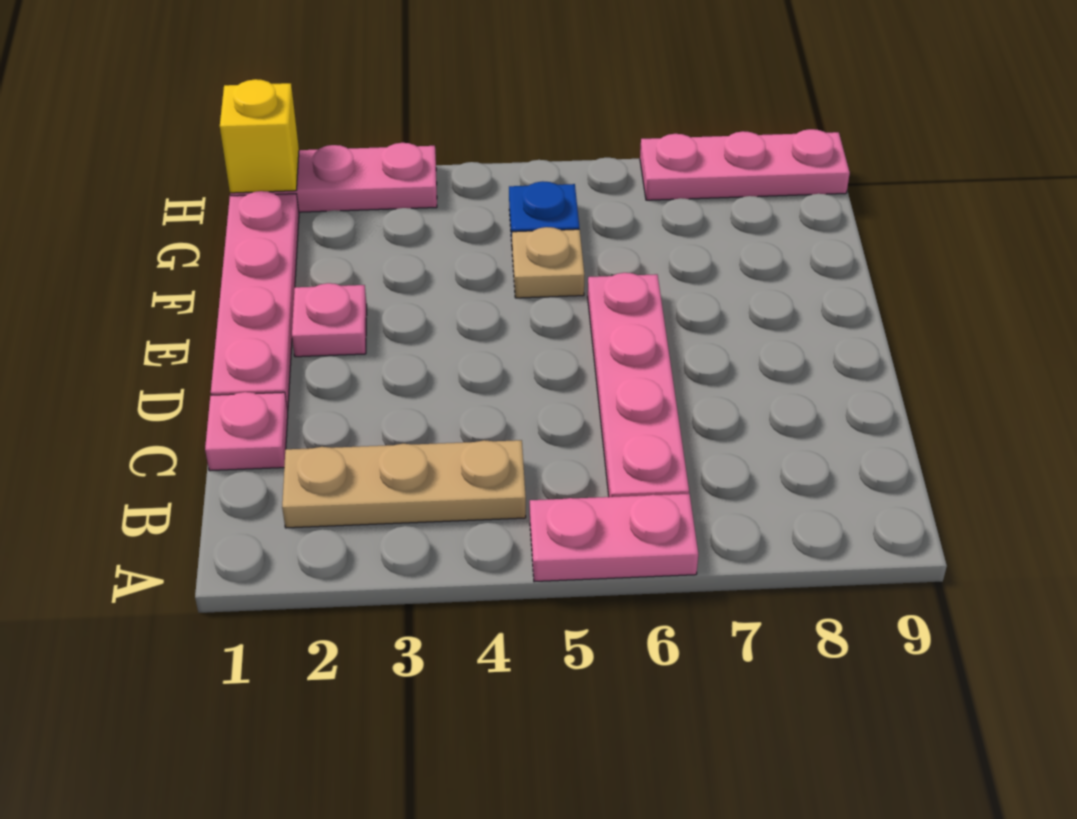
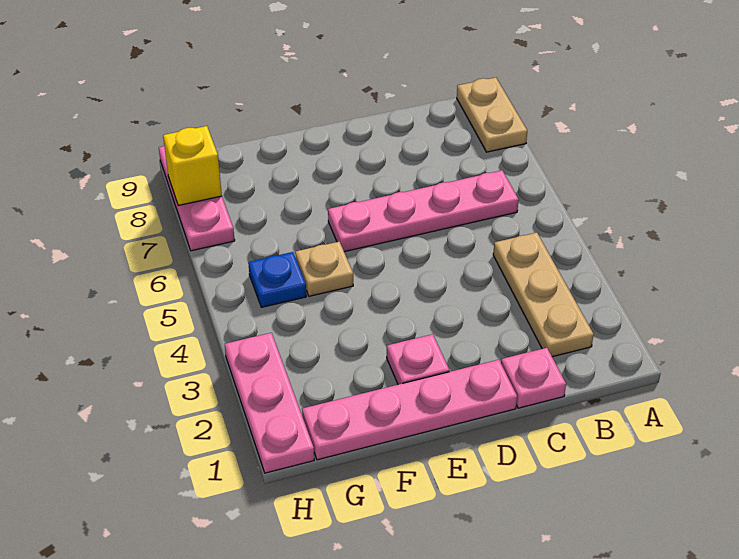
pink plate A5:A6 level 1 -> none
none -> tan plate A8:A9 level 1
yellow brick H1 level 2 -> yellow brick H8 level 2

